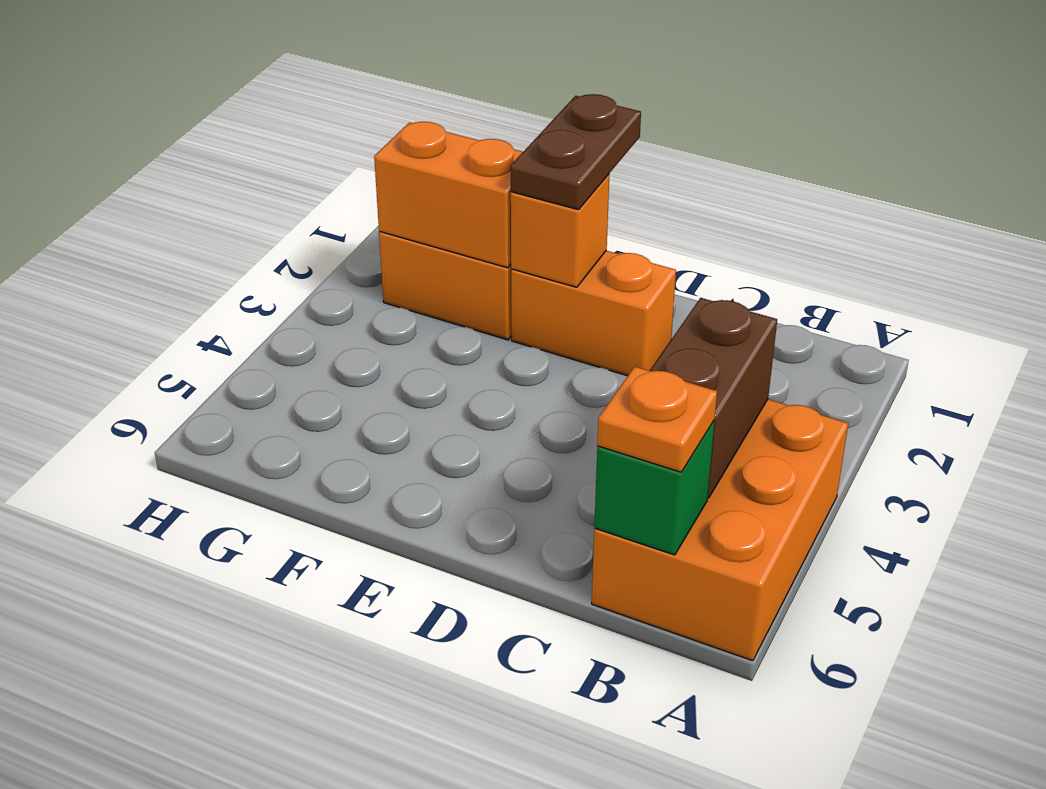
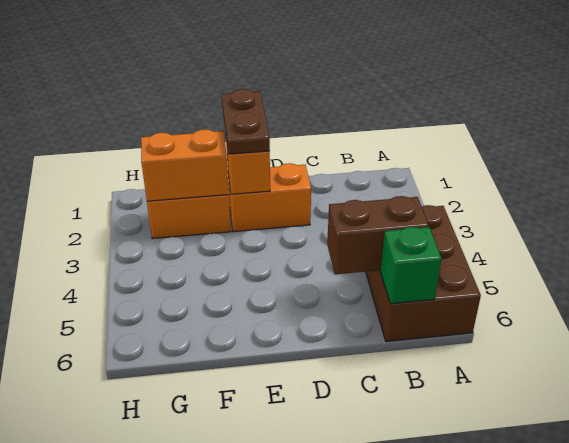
orange brick A4:B6 level 1 -> brown brick A4:B6 level 1
brown brick B4:B5 level 2 -> brown brick B5:C5 level 2
orange plate B6 level 3 -> none

